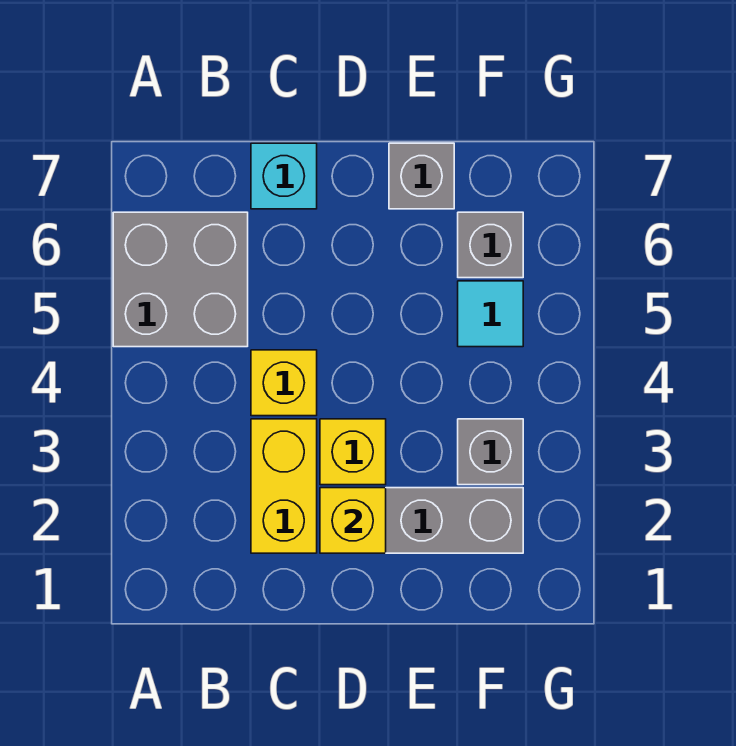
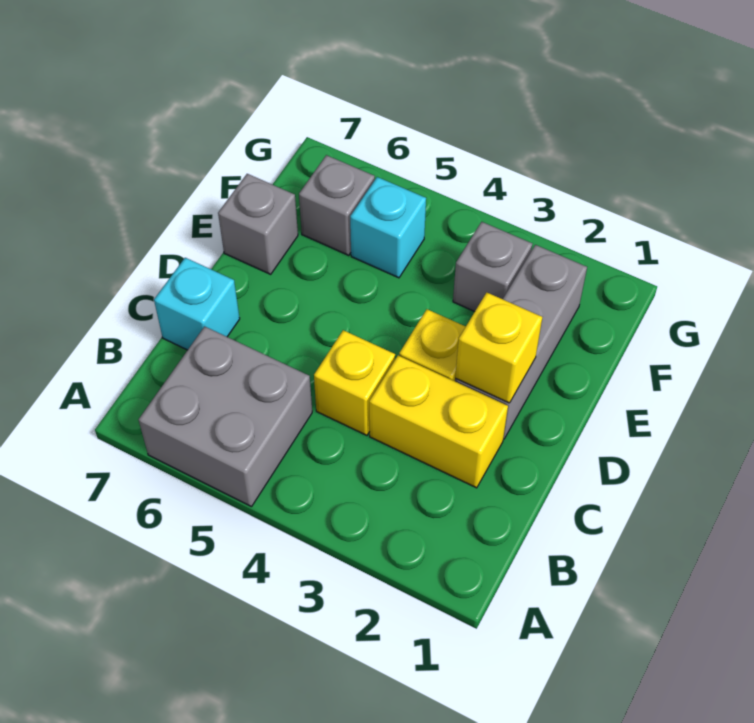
cyan tile F5 level 1 -> cyan brick F5 level 1

